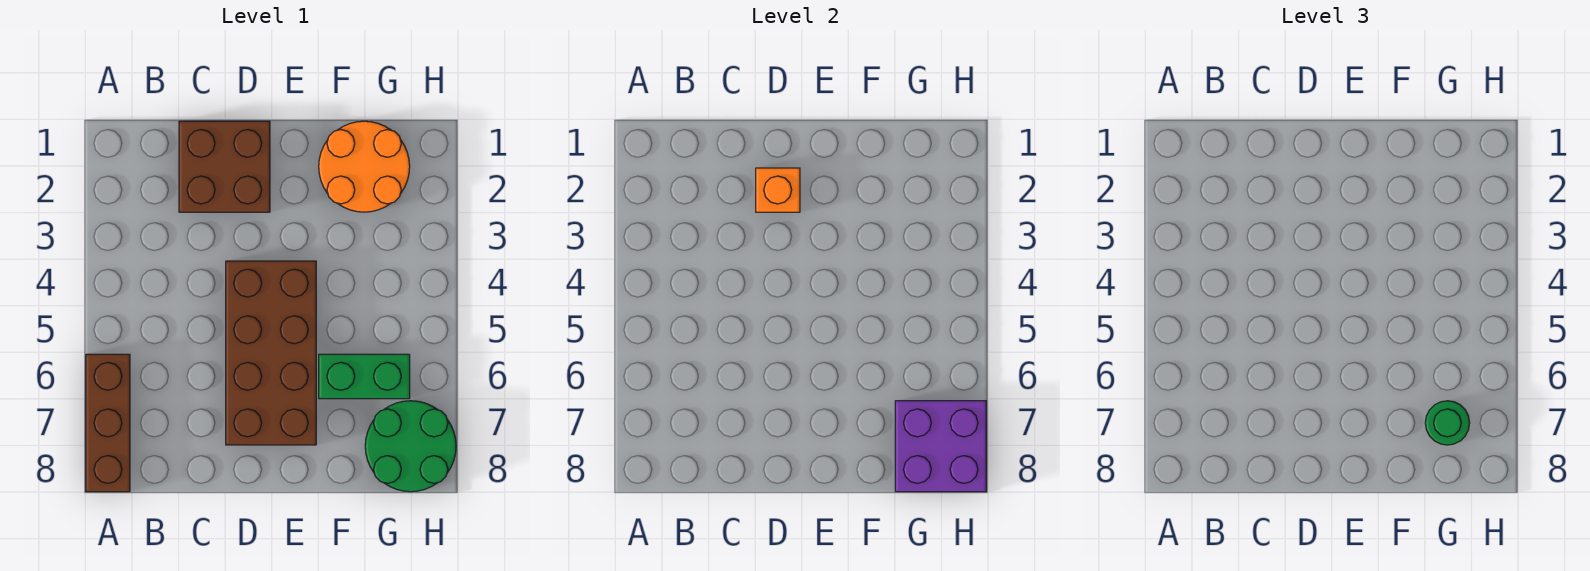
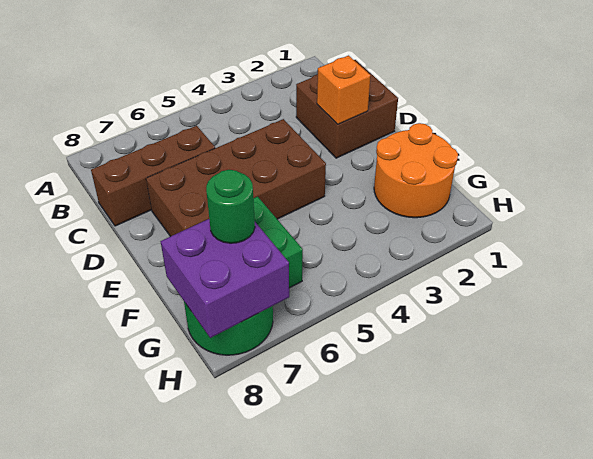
brown brick A6:A8 level 1 -> brown brick C6:C8 level 1

